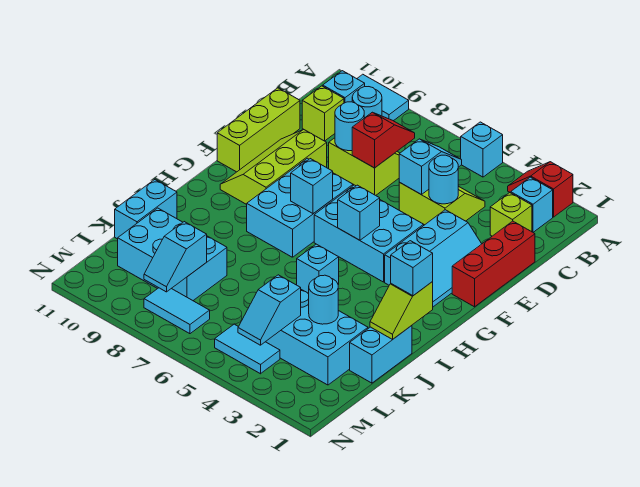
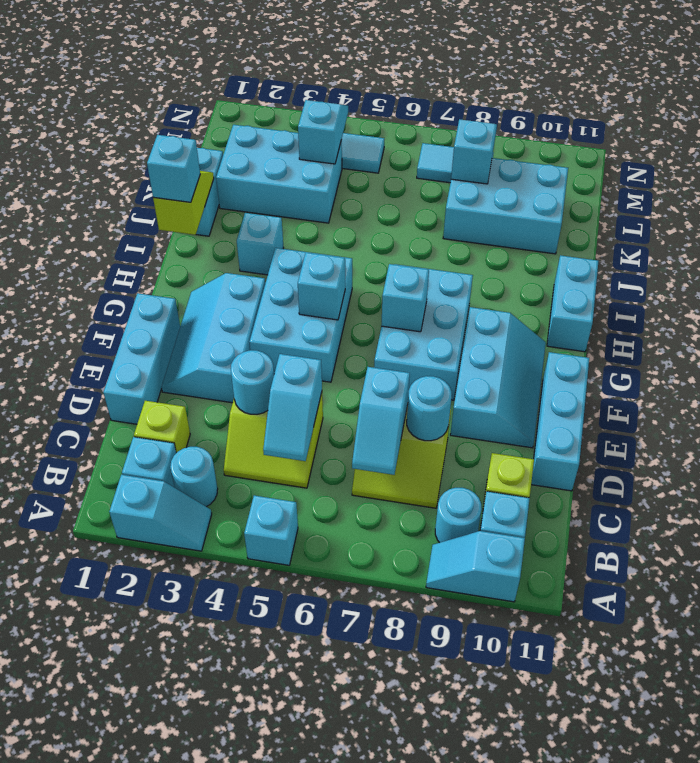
red slope A2:A3 level 1 top 2 -> cyan slope A2:A3 level 1 top 2
cyan tile A9:A10 level 1 -> cyan slope A9:A10 level 1 top 10
red slope C7:D7 level 2 top D -> cyan slope C7:D7 level 2 top D
red brick D1:F1 level 1 -> cyan brick D1:F1 level 1
lime brick D11:F11 level 1 -> cyan brick D11:F11 level 1
lime slope E9:G10 level 1 top 9 -> cyan slope E9:G10 level 1 top 9
cyan brick F4:G6 level 1 -> cyan brick F4:H5 level 1
cyan brick I5 level 1 -> cyan brick I3 level 1
cyan brick J11:K11 level 1 -> cyan brick H11:I11 level 1
cyan round brick K3 level 2 -> cyan round brick B3 level 1

